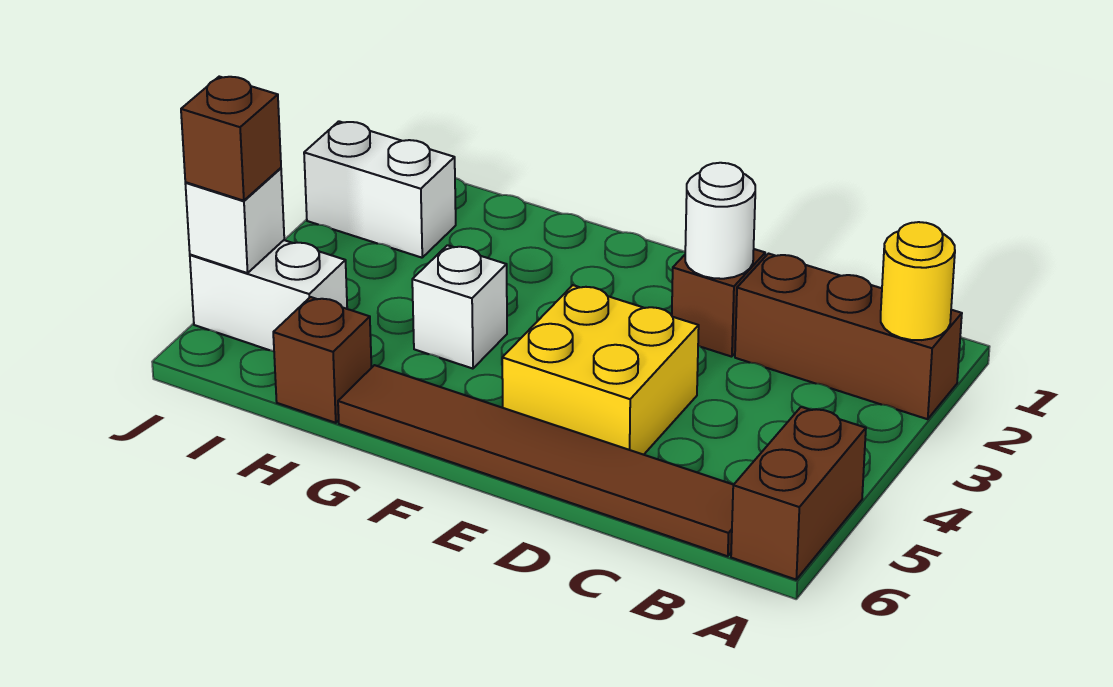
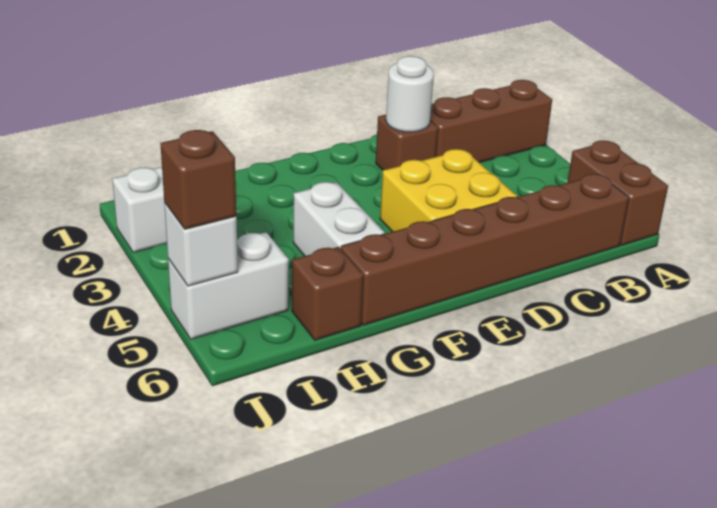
yellow round brick A2 level 2 -> none
brown tile B6:G6 level 1 -> brown brick B6:G6 level 1
white brick G4 level 1 -> white brick G4:G5 level 1

